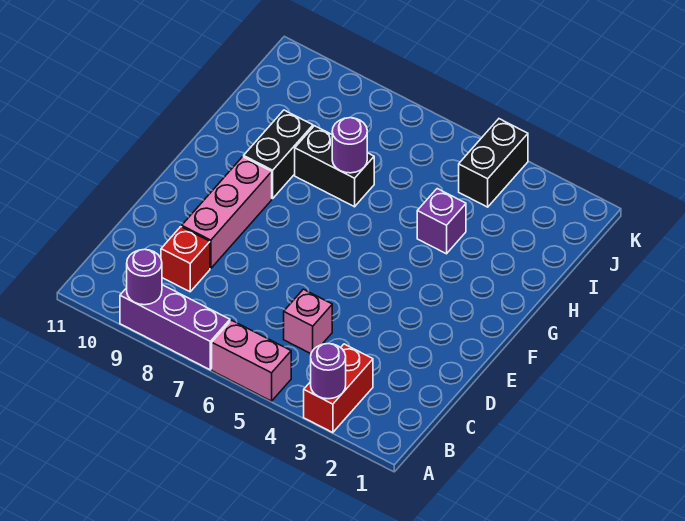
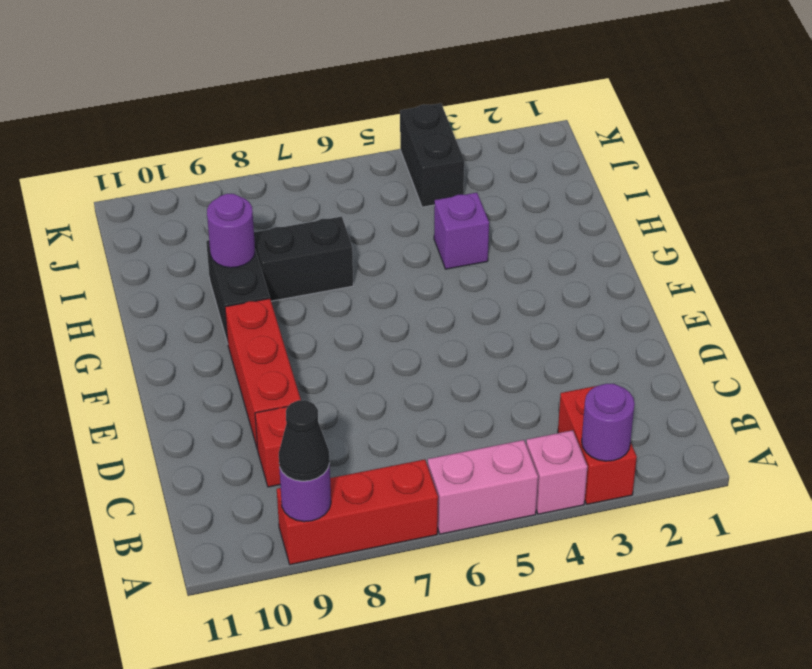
purple brick A7:A9 level 1 -> red brick A7:A9 level 1
none -> black cone A9 level 3
pink brick C5 level 1 -> pink brick A4 level 1
pink brick D9:F9 level 1 -> red brick D9:F9 level 1
purple round brick H7 level 2 -> purple round brick H9 level 2

